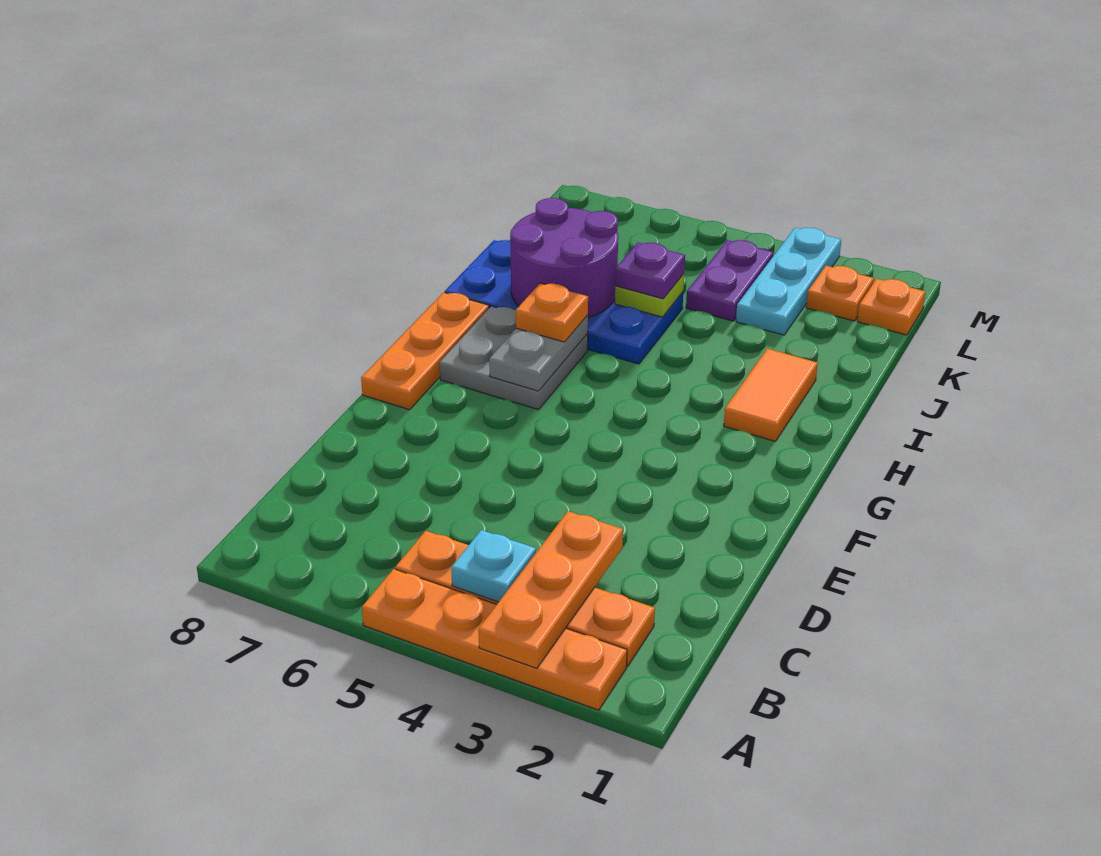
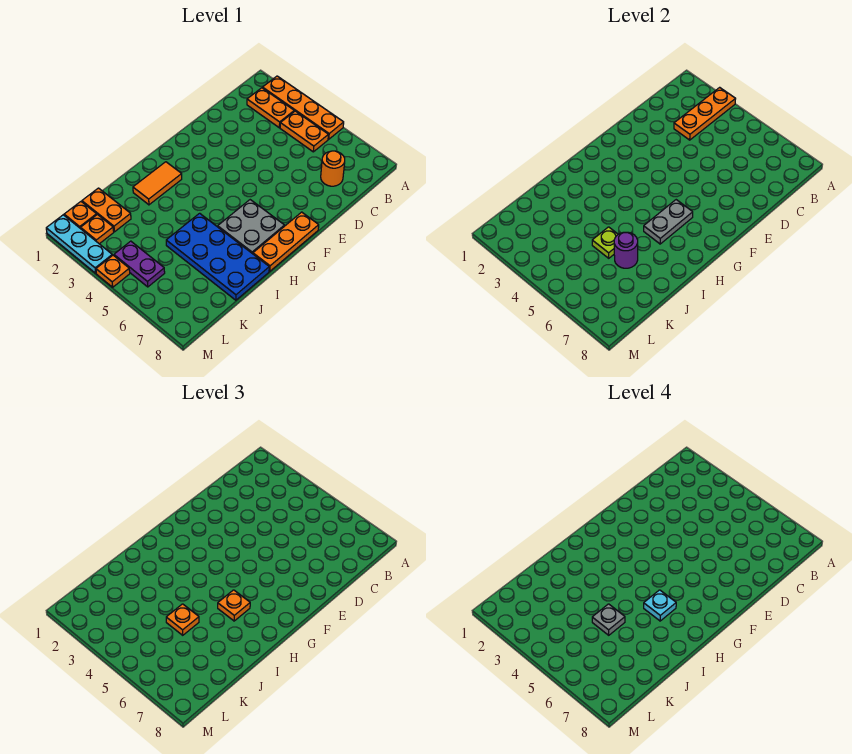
cyan plate B4 level 2 -> cyan plate H6 level 4
none -> orange round brick C7 level 1
purple round brick I6:J7 level 2 -> purple round brick J6 level 2
purple plate J5 level 3 -> orange plate J5 level 3
none -> grey plate J5 level 4
none -> orange plate K1:K2 level 1
cyan plate K3:M3 level 1 -> cyan plate M1:M3 level 1
purple plate K4:L4 level 1 -> purple plate L4:L5 level 1
none -> orange plate M4 level 1

